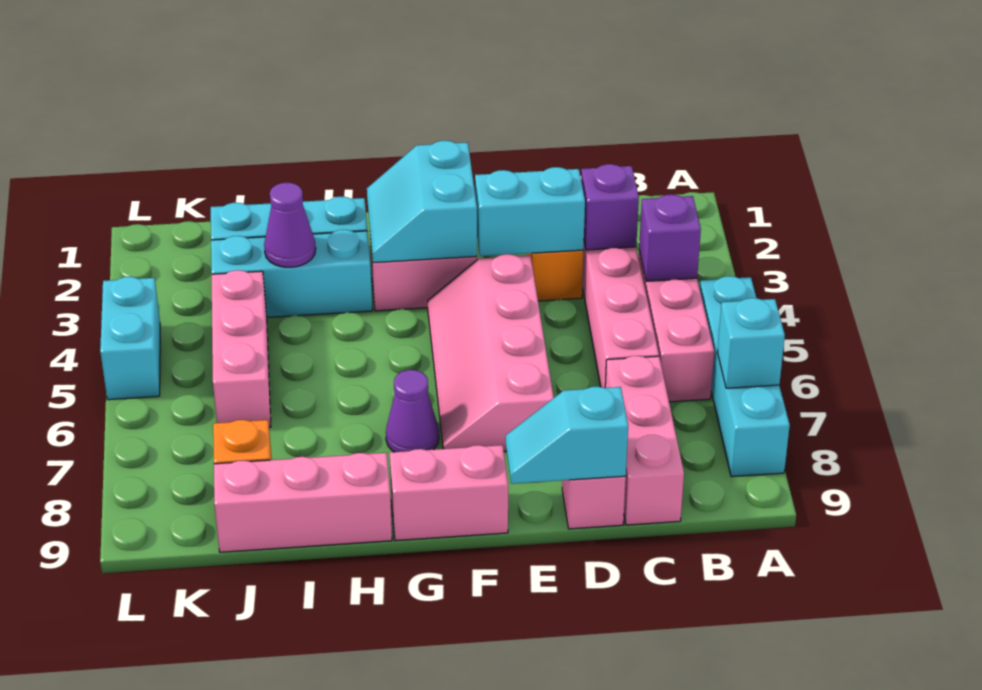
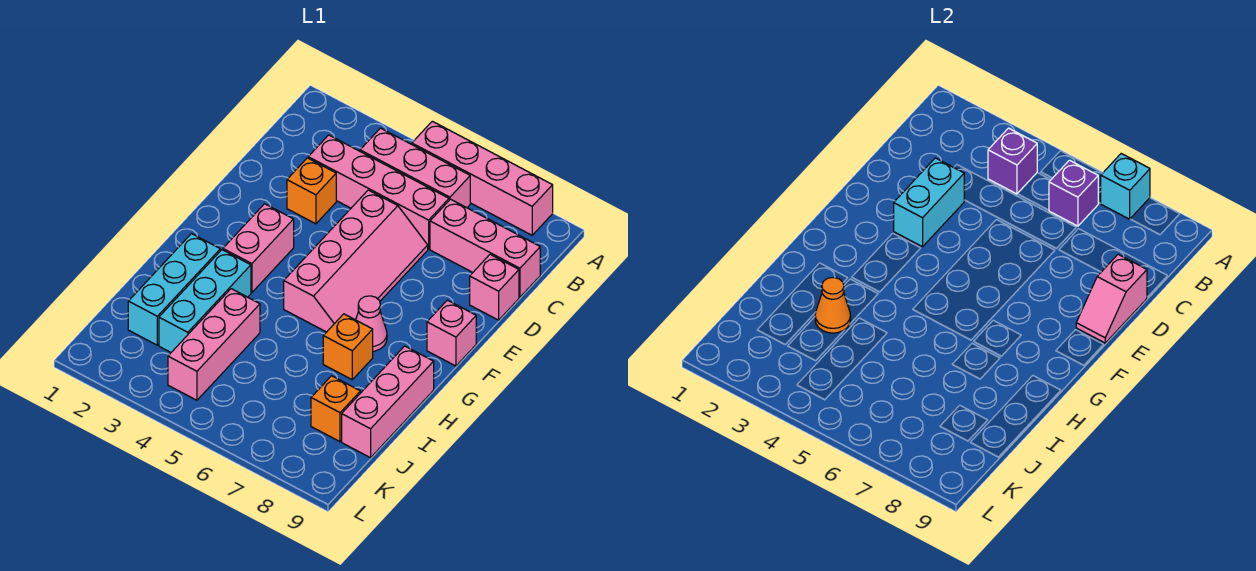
cyan brick A5:A8 level 1 -> pink brick A5:A8 level 1
purple brick C3 level 2 -> purple brick B6 level 2
cyan slope D9:E9 level 2 top D -> pink slope D9:E9 level 2 top D
pink slope E4:F7 level 1 top E -> pink slope D5:G6 level 1 top 5
cyan slope F2:G3 level 2 top F -> none
pink brick F9:G9 level 1 -> pink brick F9 level 1
purple cone G7 level 1 -> pink cone G7 level 1
none -> orange brick H7 level 1
purple cone I3 level 2 -> orange cone I3 level 2
pink brick J4:J6 level 1 -> pink brick I4:K4 level 1
cyan brick L4:L5 level 1 -> none

